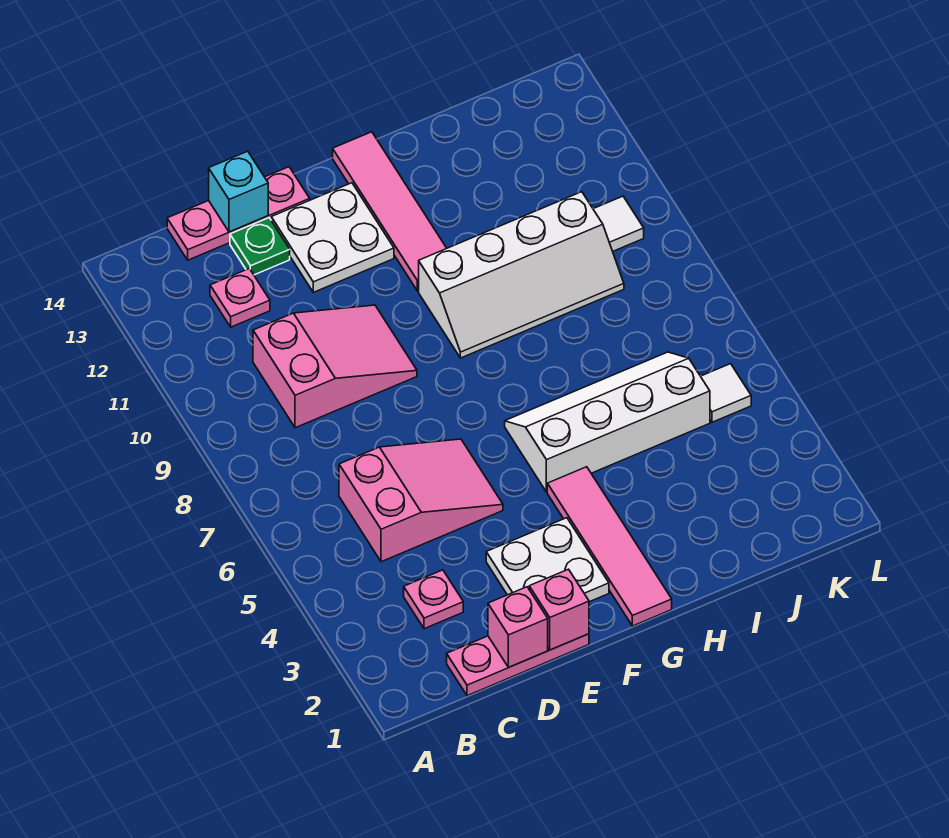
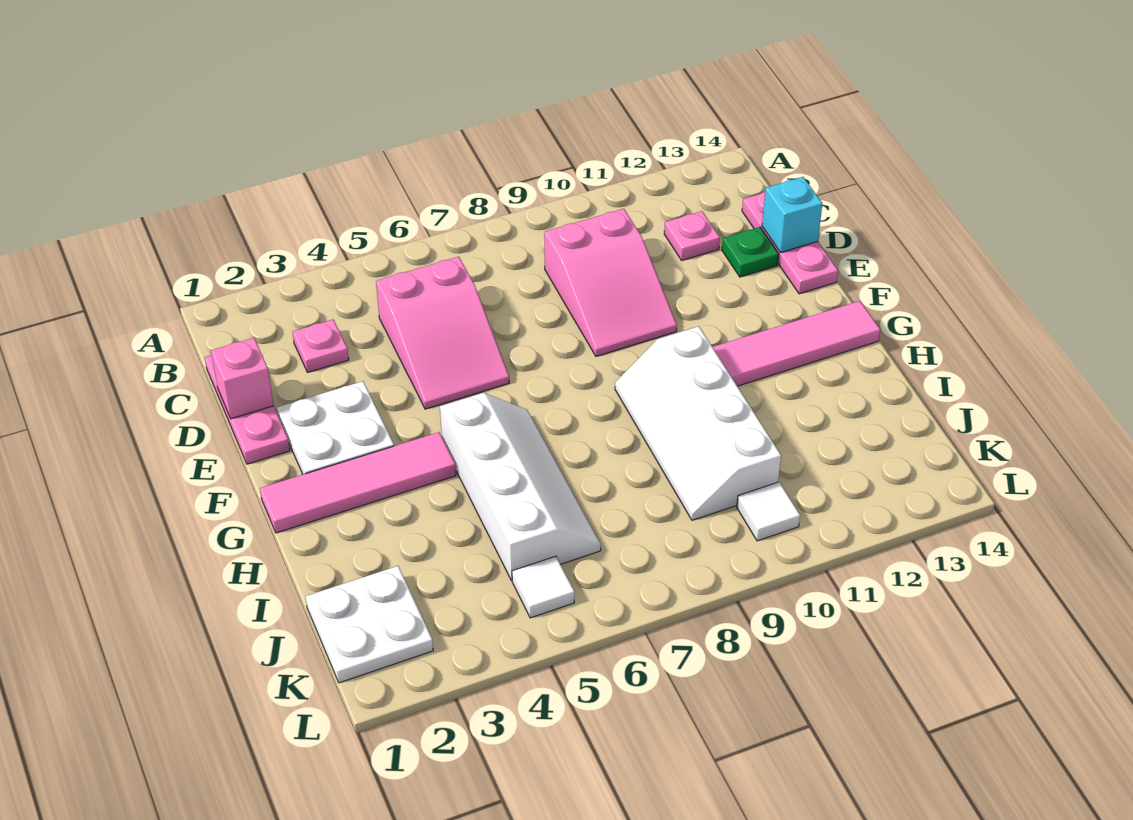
pink brick E1 level 2 -> none
white plate E12:F13 level 1 -> white plate J1:K2 level 1

